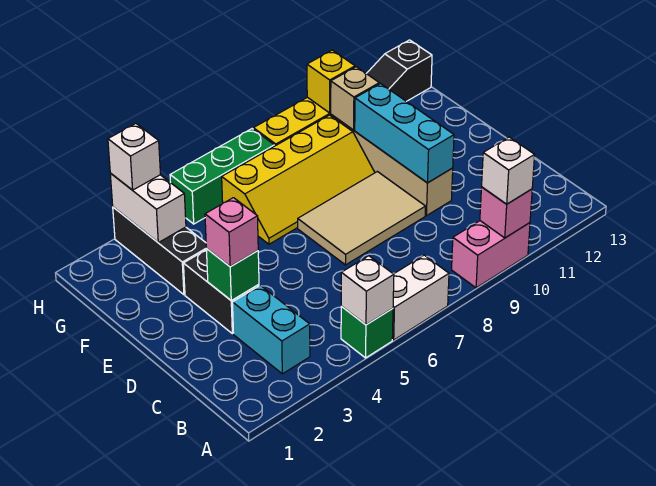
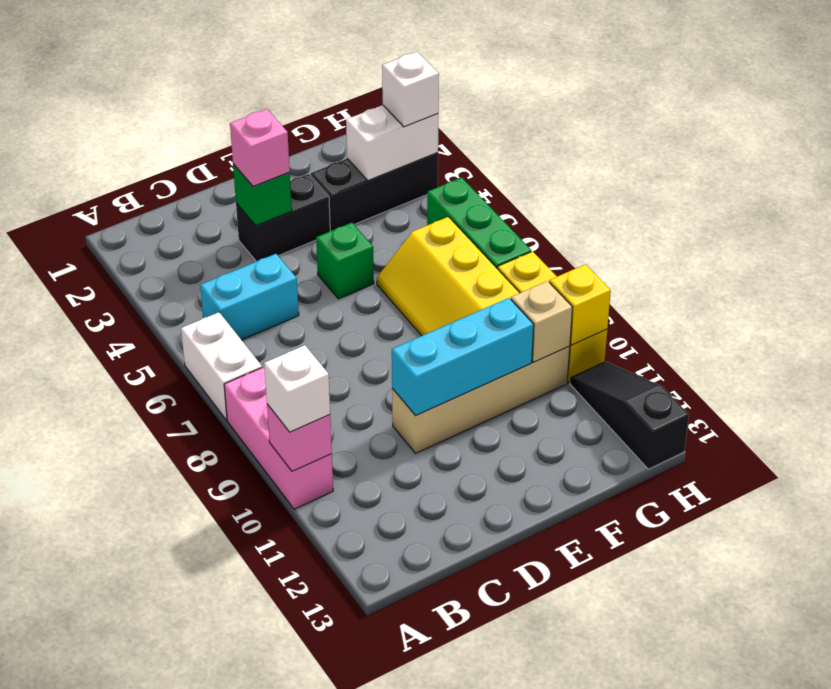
green brick A5 level 1 -> green brick E5 level 1
white brick A5 level 2 -> none
pink brick A9:A10 level 1 -> pink brick A8:A10 level 1
cyan brick B3:C3 level 1 -> cyan brick B5:C5 level 1
tan tile D7:E9 level 1 -> none

